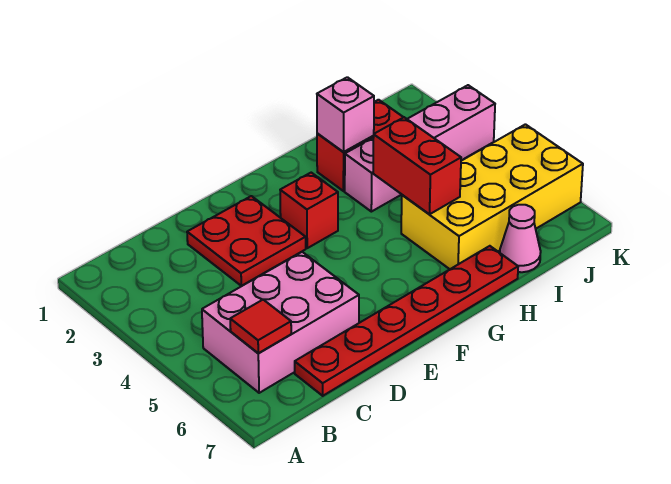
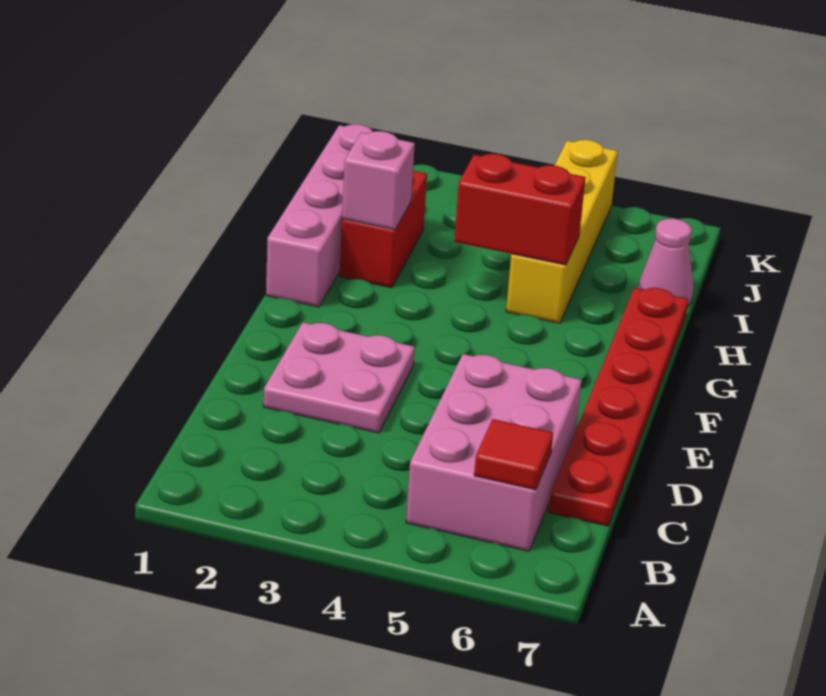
red plate D2:E3 level 1 -> pink plate D2:E3 level 1
red brick F3 level 1 -> none
pink brick H3:K3 level 1 -> pink brick G1:J1 level 1
yellow brick H5:K6 level 1 -> yellow brick H5:K5 level 1

